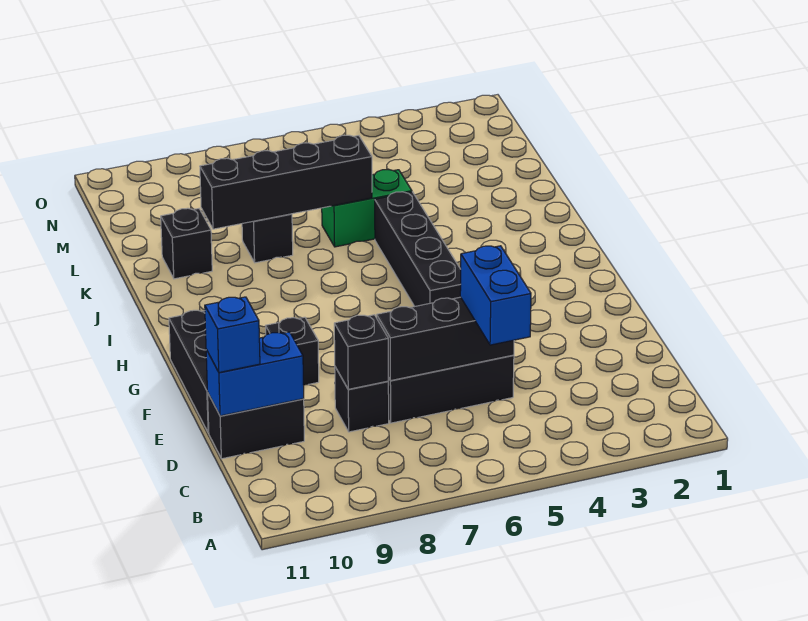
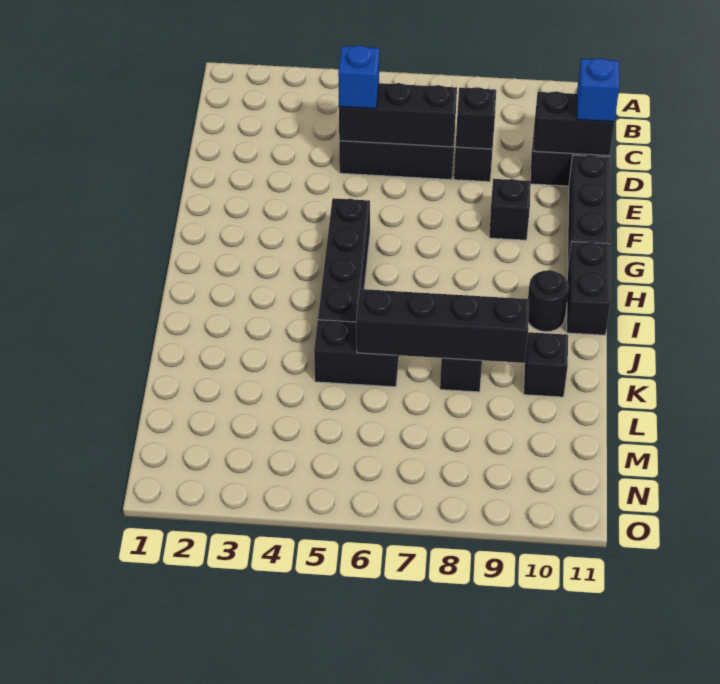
blue brick C5:D5 level 3 -> blue brick D5 level 3
blue brick D10:D11 level 2 -> black brick D10:D11 level 2
none -> black brick H11:I11 level 1
none -> black round brick I10 level 1
green brick K5:K6 level 1 -> black brick K5:K6 level 1

